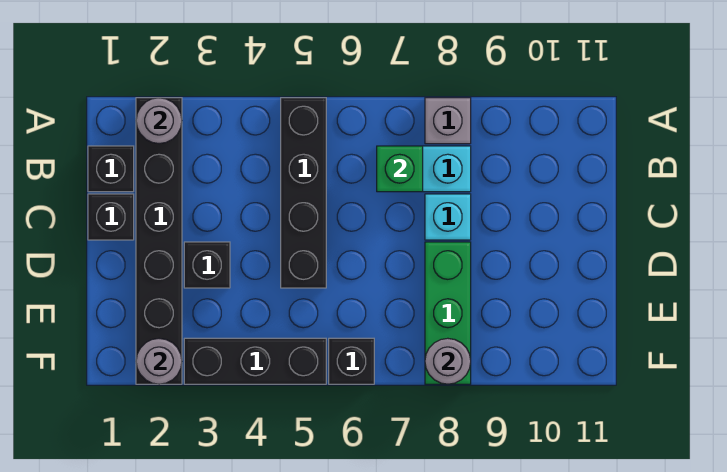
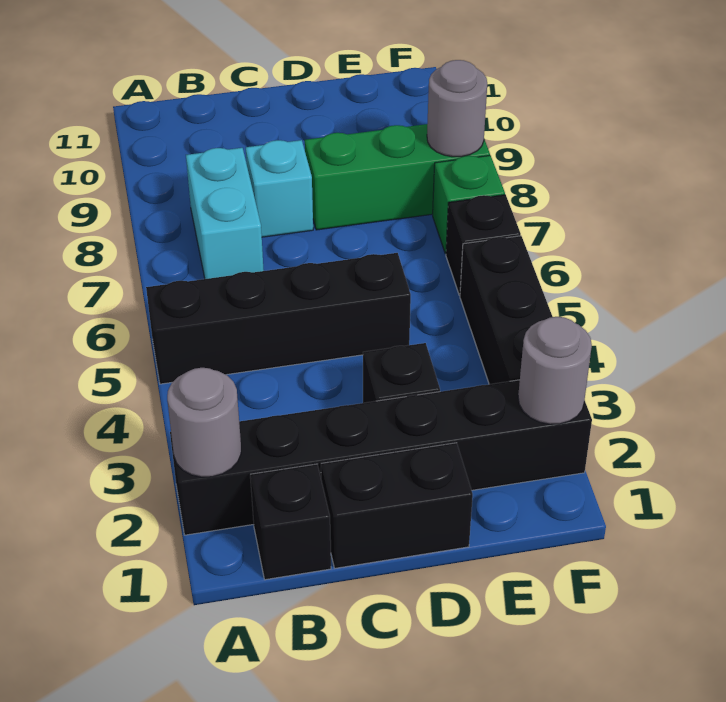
grey brick A8 level 1 -> none
green brick B7 level 2 -> green brick F7 level 1
black brick C1 level 1 -> black brick C1:D1 level 1

